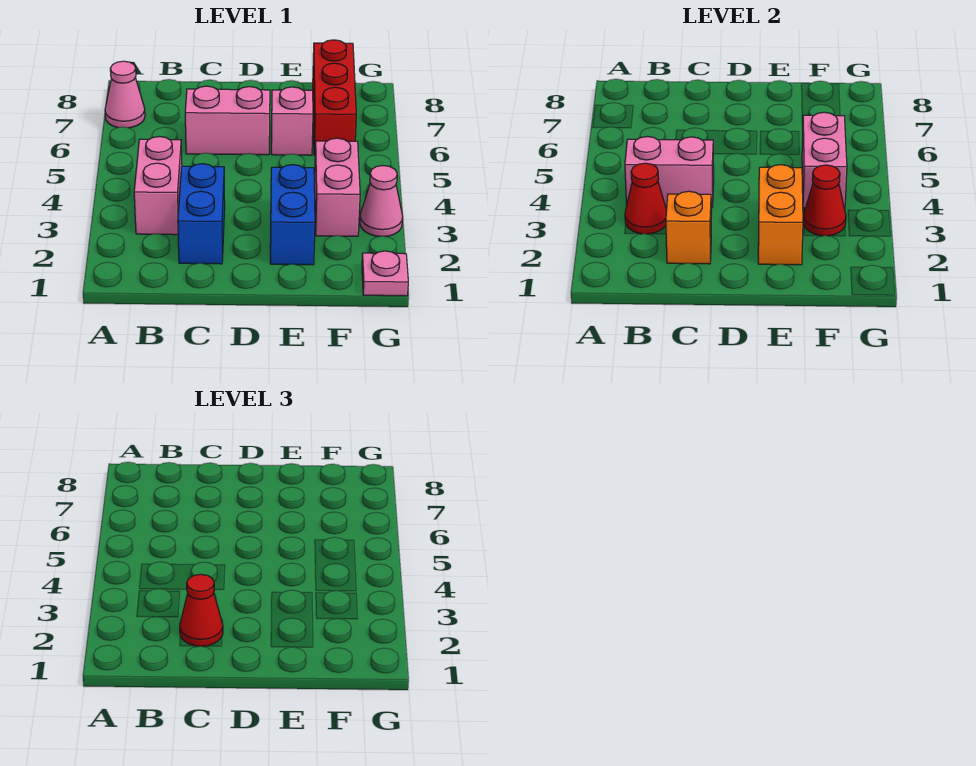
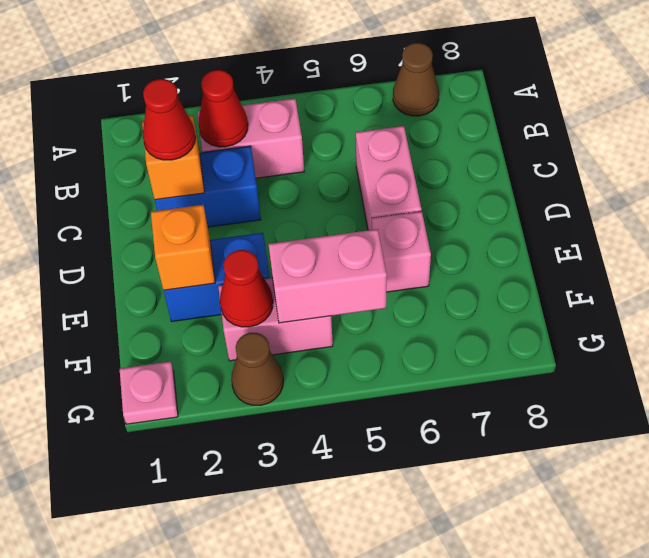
pink cone A7 level 1 -> brown cone A7 level 1
pink brick B4:C4 level 2 -> none
orange brick E2:E3 level 2 -> orange brick E2 level 2
red brick F6:F8 level 1 -> none
pink cone G3 level 1 -> brown cone G3 level 1

